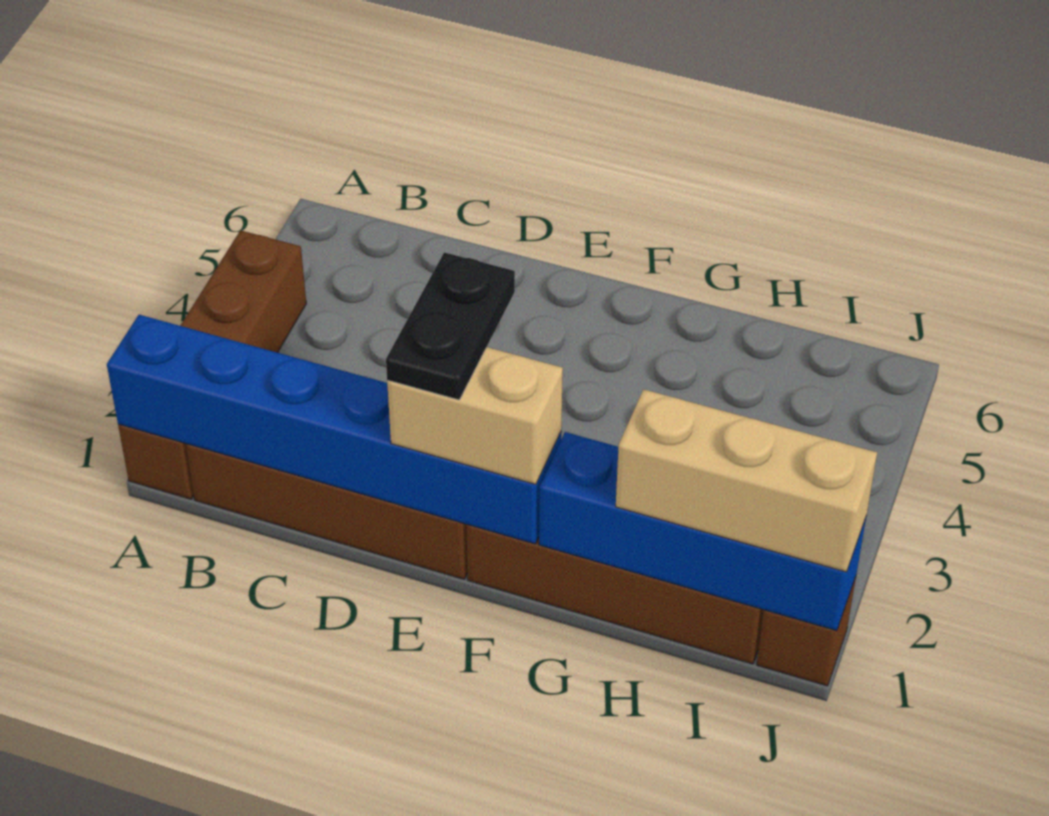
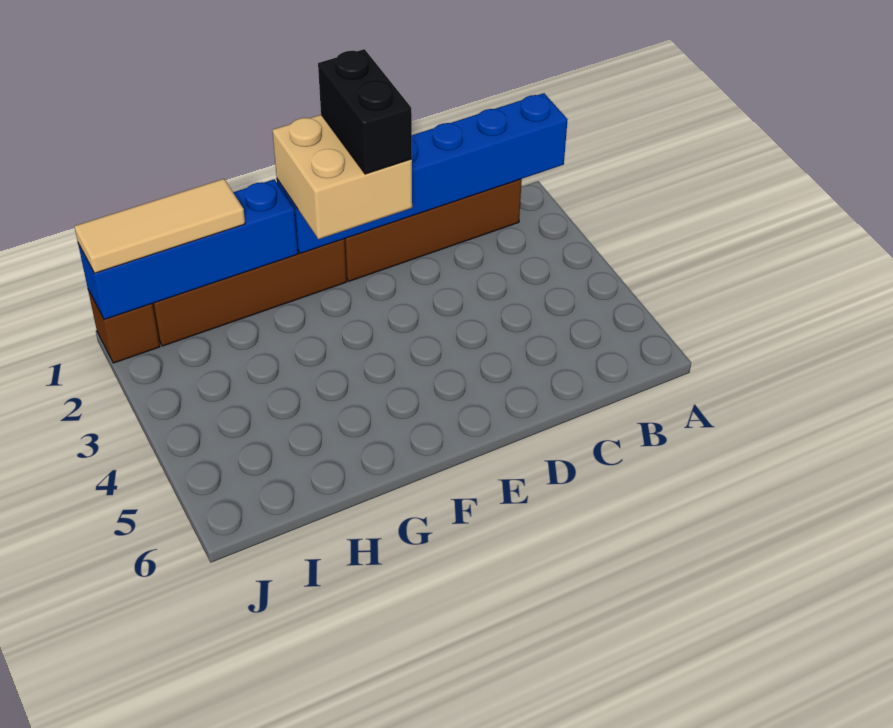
brown brick A1:A4 level 1 -> none
tan brick E1:F1 level 3 -> tan brick E1:F2 level 3
black plate E1:E2 level 4 -> black brick E1:E2 level 4
tan brick H1:J1 level 3 -> tan tile H1:J1 level 3

